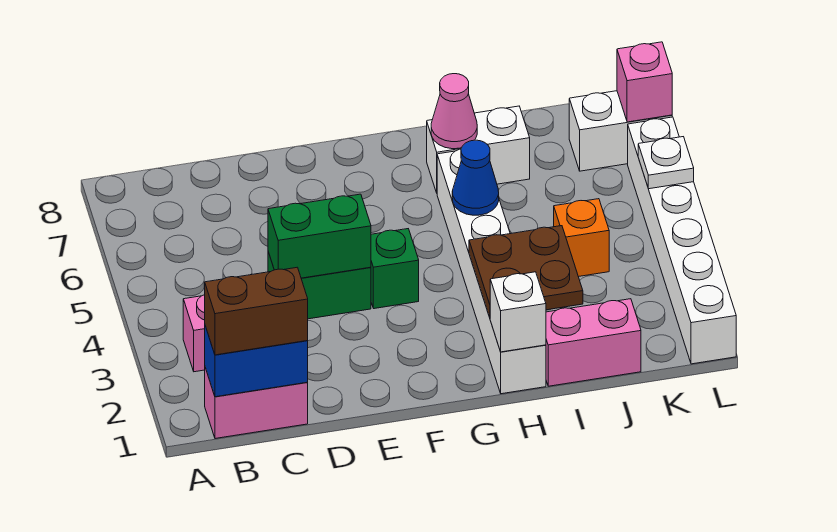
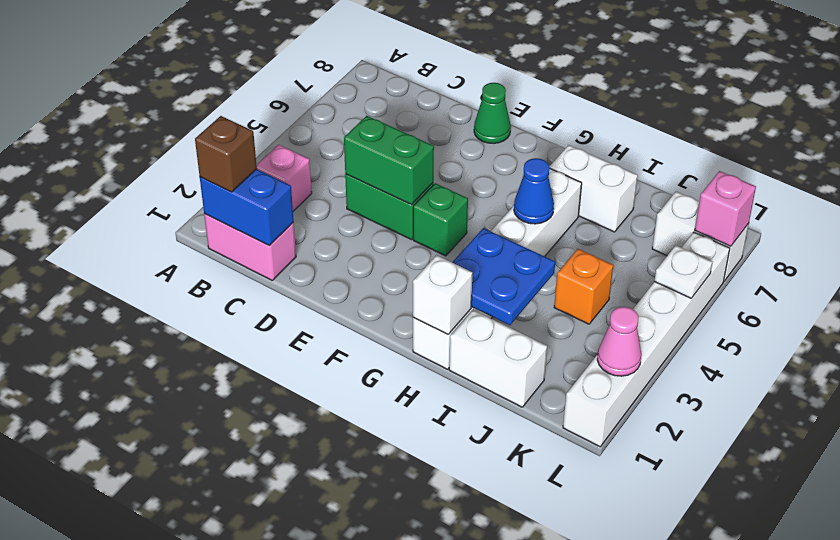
brown brick B1:C1 level 3 -> brown brick B1 level 3
none -> green cone E8 level 1
brown plate H2:I3 level 2 -> blue plate H2:I3 level 2
pink cone H7 level 2 -> pink cone L2 level 2
pink brick I1:J1 level 1 -> white brick I1:J1 level 1

